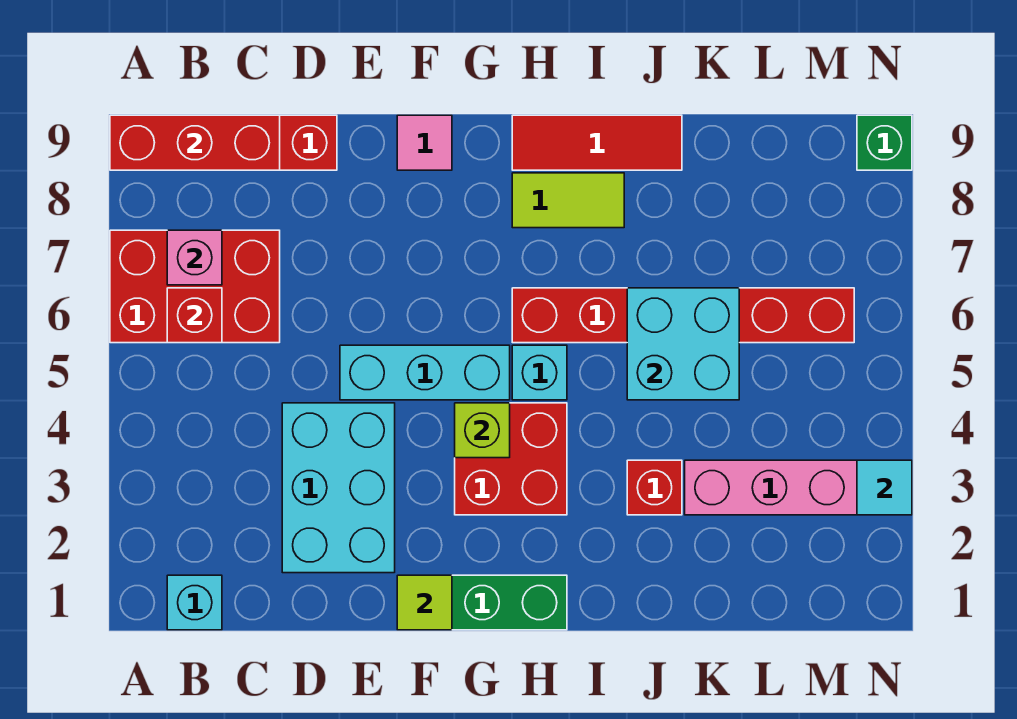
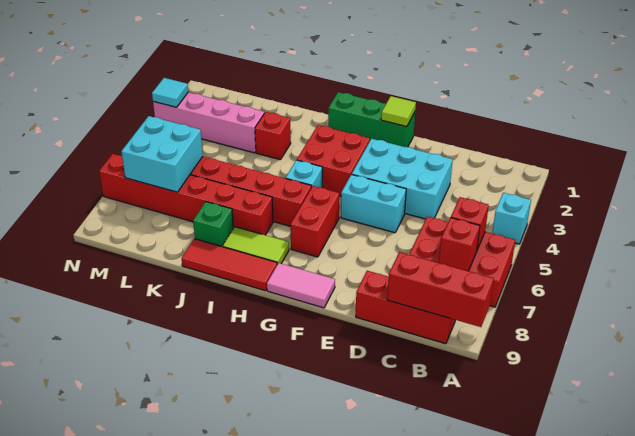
cyan brick B1 level 1 -> cyan brick A4 level 1
pink brick B7 level 2 -> red brick B7 level 2
cyan brick D2:E4 level 1 -> cyan brick D3:F4 level 1
cyan brick E5:G5 level 1 -> cyan brick E5:F5 level 1
pink tile F9 level 1 -> pink tile F9:G9 level 1
lime brick G4 level 2 -> none
none -> red brick G6:G7 level 1
none -> red brick I7:N7 level 1
cyan brick J5:K6 level 2 -> cyan brick L6:M7 level 2
green brick N9 level 1 -> green brick J8 level 1

